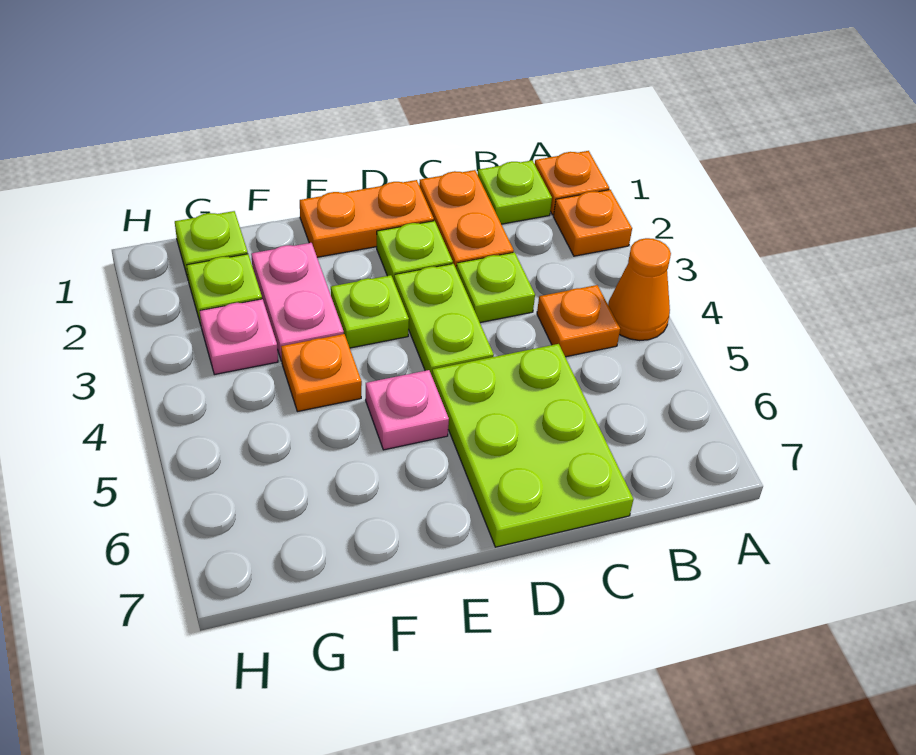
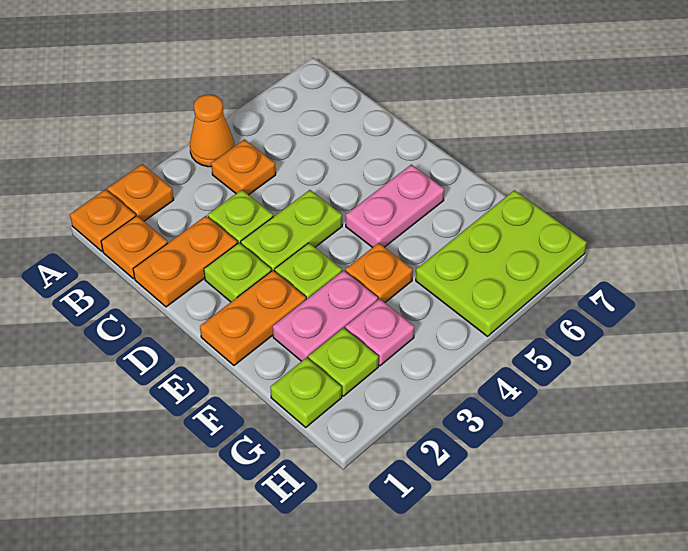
lime plate B1 level 1 -> orange plate B1 level 1
lime plate C5:D7 level 1 -> lime plate G5:H7 level 1
orange plate D1:E1 level 1 -> orange plate E1:E2 level 1
pink plate E5 level 1 -> pink plate E5:E6 level 1

